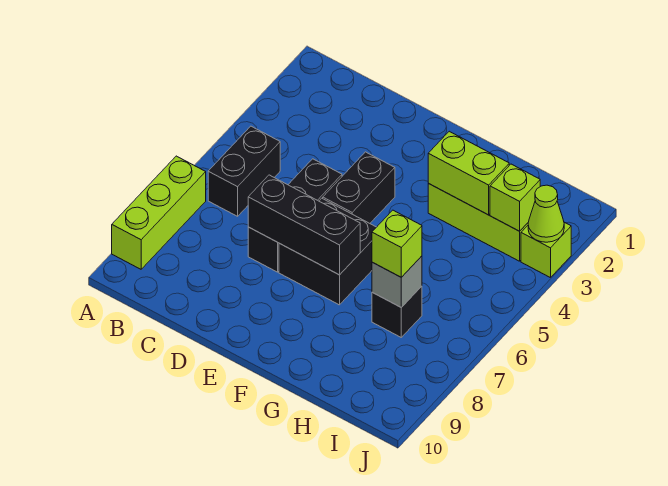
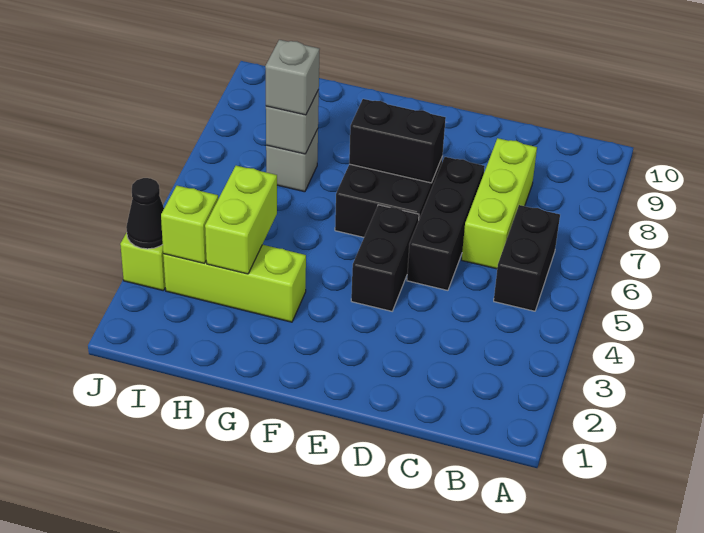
lime brick A7:A9 level 1 -> lime brick C6:C8 level 1
black brick D7:F7 level 2 -> black brick E7:F7 level 2
lime brick G3:H3 level 2 -> lime brick H3:H4 level 2
black brick H7 level 1 -> grey brick H7 level 1
lime brick H7 level 3 -> grey brick H7 level 3
lime cone J3 level 2 -> black cone J3 level 2

